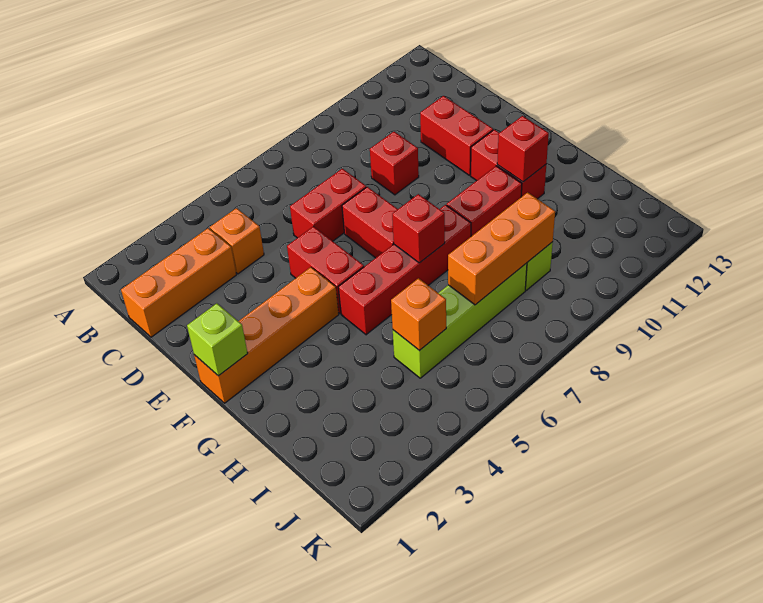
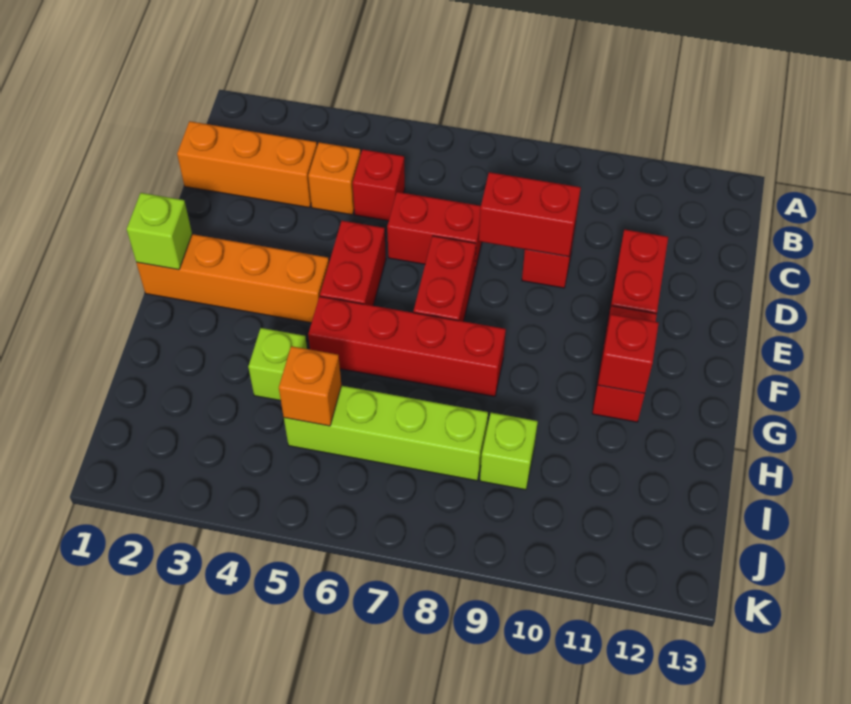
red brick G7 level 2 -> red brick C5 level 1
red brick G9:G10 level 1 -> red brick D8:D9 level 2
none -> lime brick H4 level 1
orange brick I7:I9 level 2 -> none

